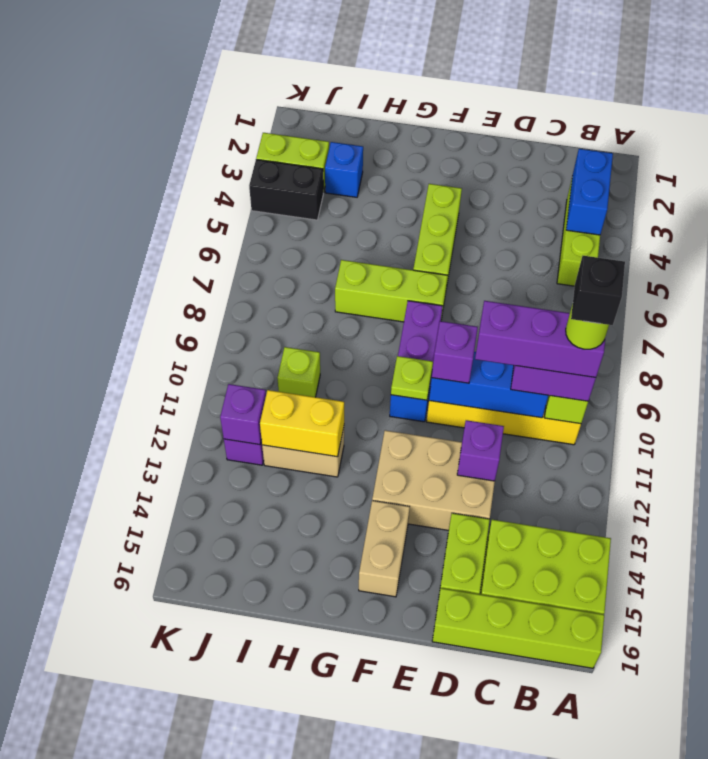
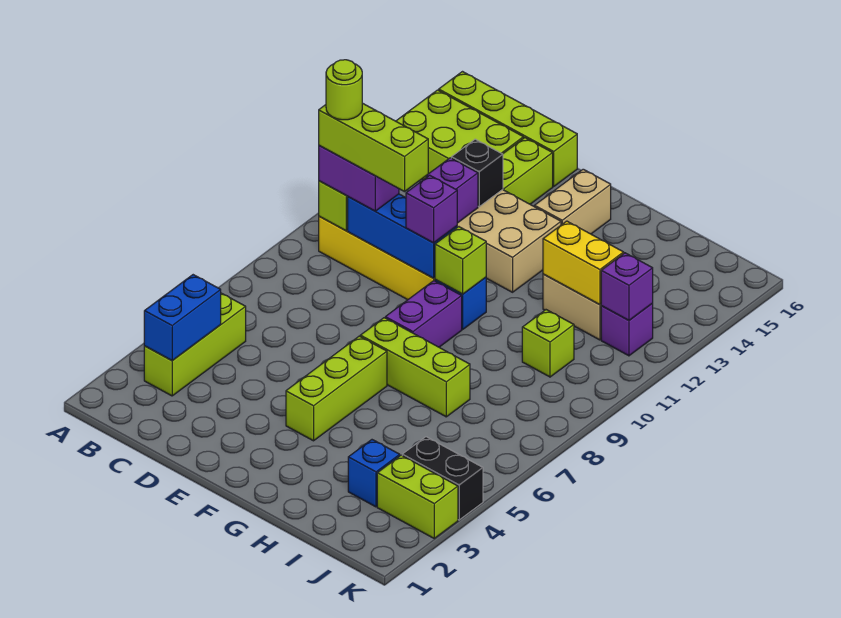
purple brick B10:D10 level 4 -> lime brick B10:D10 level 4
black brick B10 level 6 -> black brick D13 level 2
lime plate F10 level 2 -> lime brick F10 level 2

